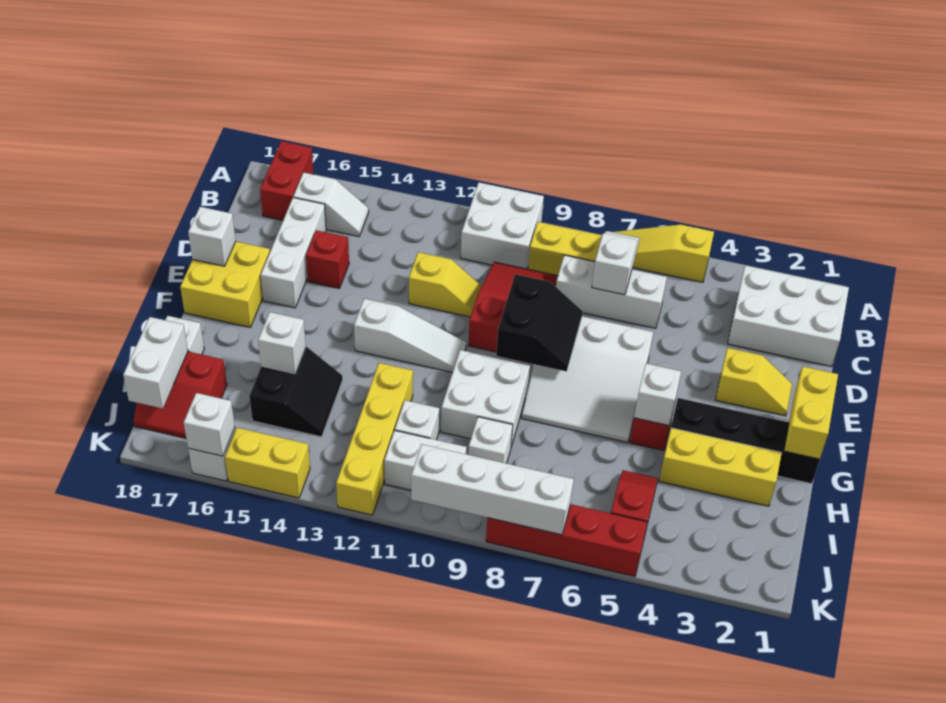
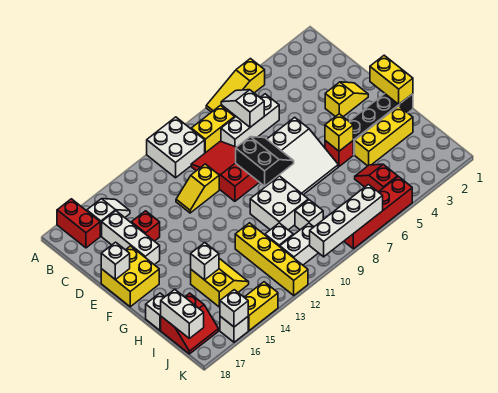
white brick B1:C3 level 1 -> none
yellow slope D11:D12 level 1 top 12 -> yellow slope D11:D12 level 1 top 11
white slope F11:F13 level 1 top 13 -> none
white brick G5 level 2 -> yellow brick G5 level 2
black slope H14:I15 level 1 top 15 -> yellow slope H14:I15 level 1 top 15

